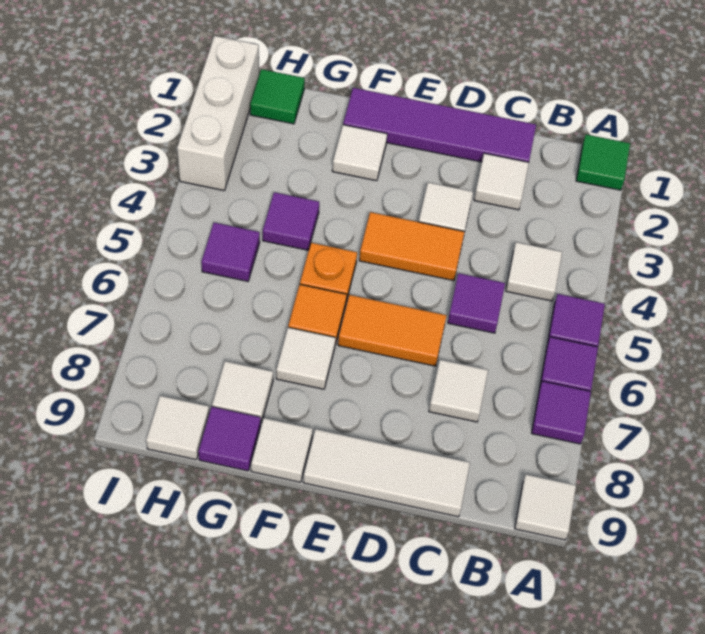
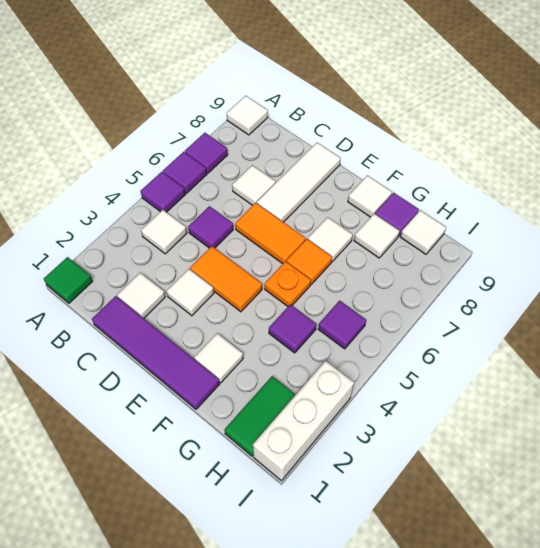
white tile C9:E9 level 1 -> white tile D7:D9 level 1
green tile H1 level 1 -> green tile H1:H2 level 1

